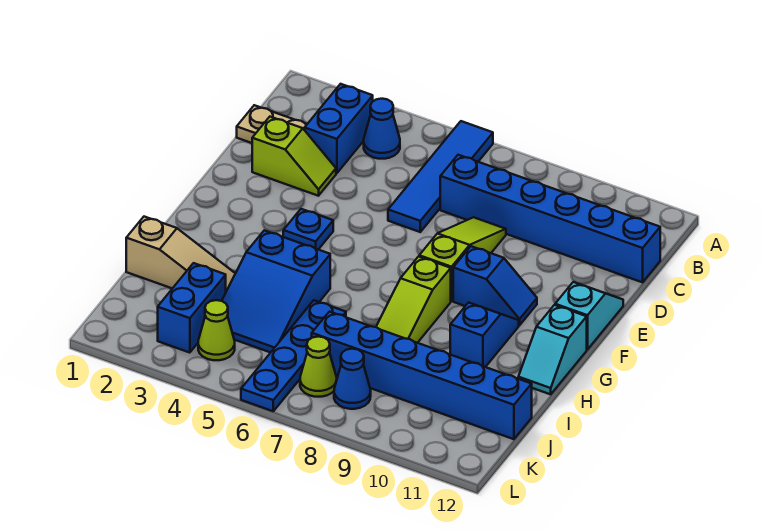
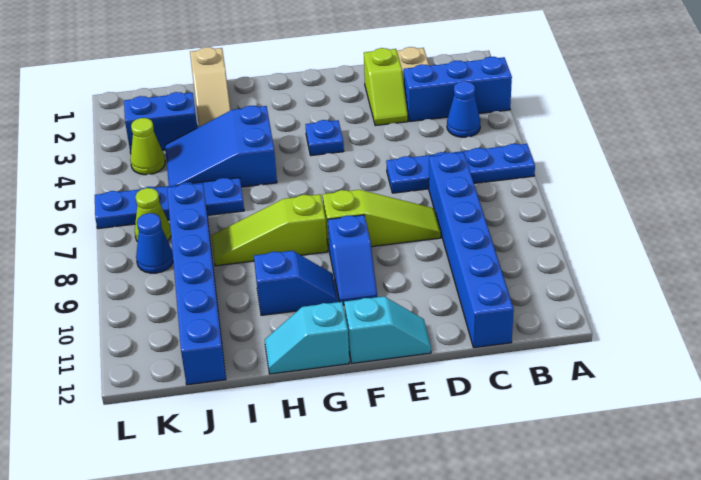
blue tile A6:D6 level 1 -> blue plate A6:D6 level 1
blue brick B3:C3 level 1 -> blue brick A3:C3 level 1

